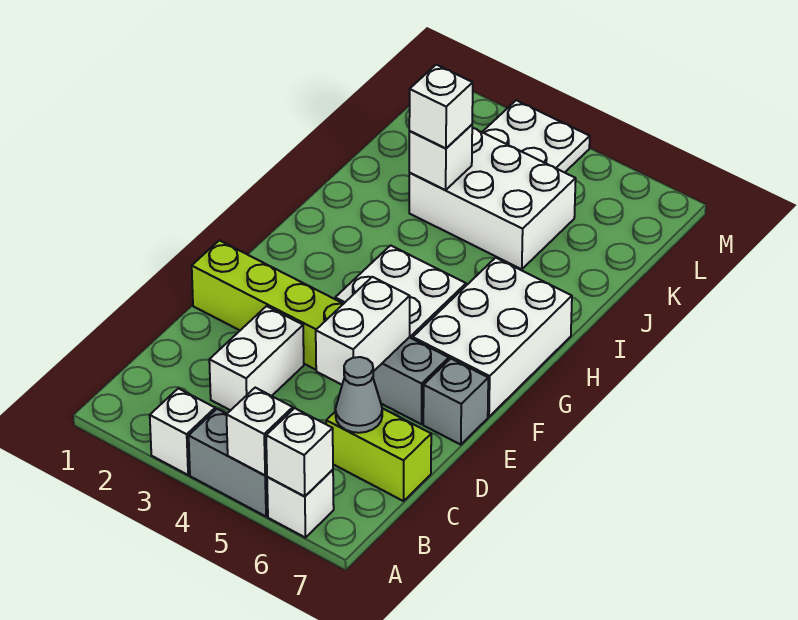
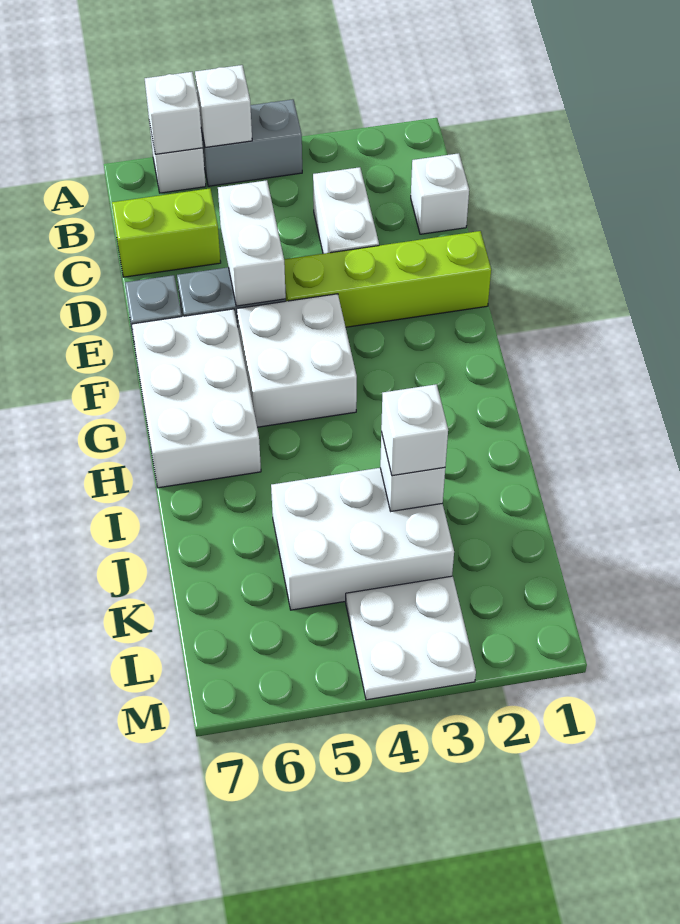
white brick A3 level 1 -> white brick C1 level 1
grey cone C6 level 2 -> none

